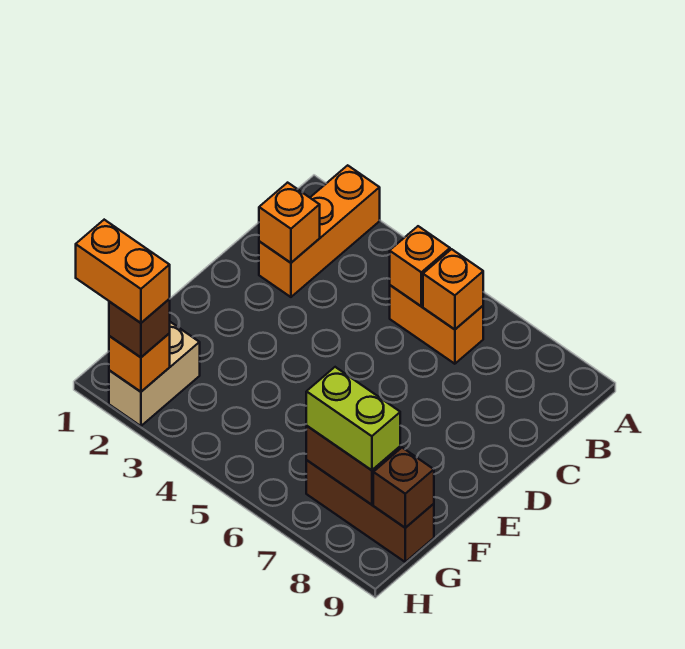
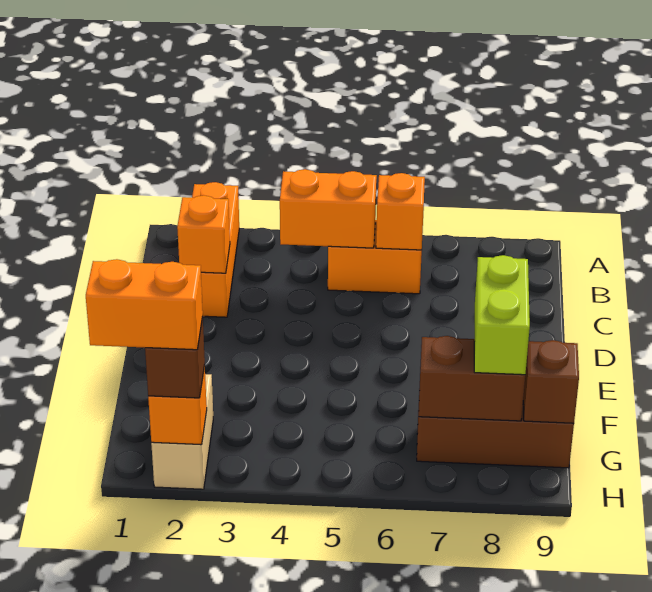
orange brick B5 level 2 -> orange brick B4:B5 level 2
lime brick G7:G8 level 3 -> lime brick F8:G8 level 3

